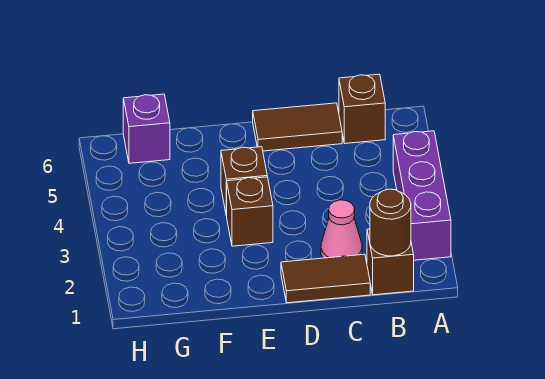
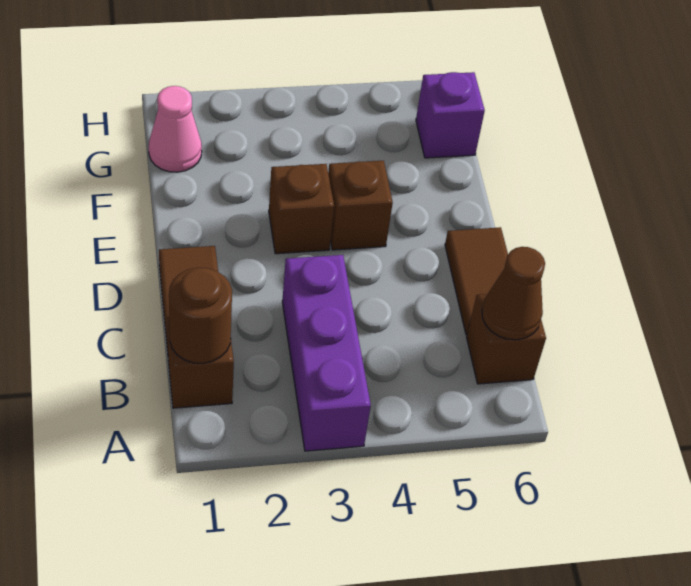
purple brick A2:A4 level 1 -> purple brick A3:C3 level 1
none -> brown cone B6 level 2
pink cone C2 level 1 -> pink cone G1 level 1

